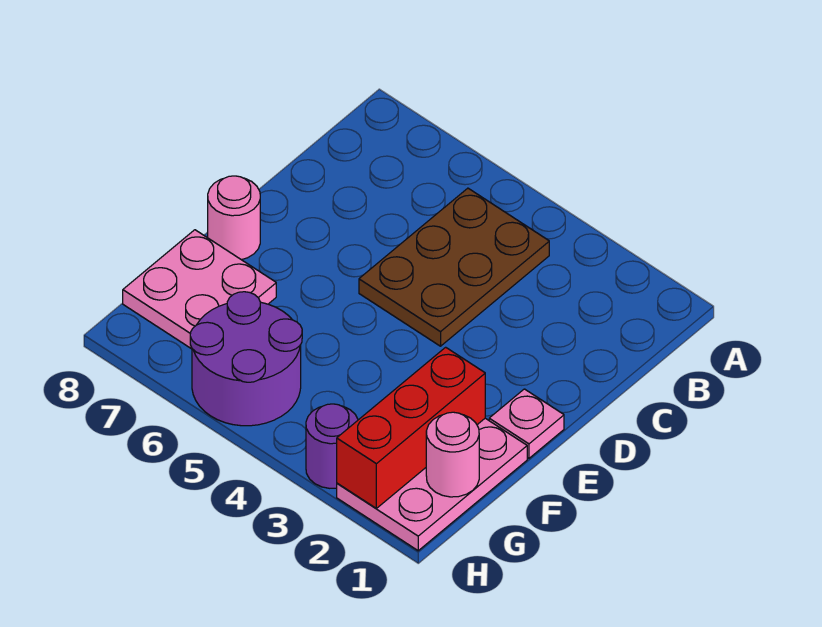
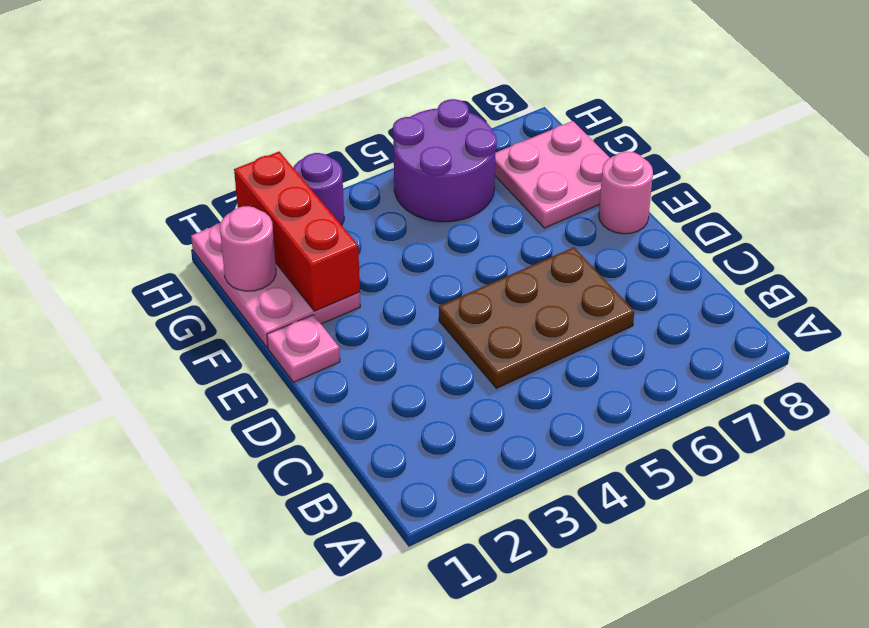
brown plate B4:D5 level 1 -> brown plate C4:D6 level 1

